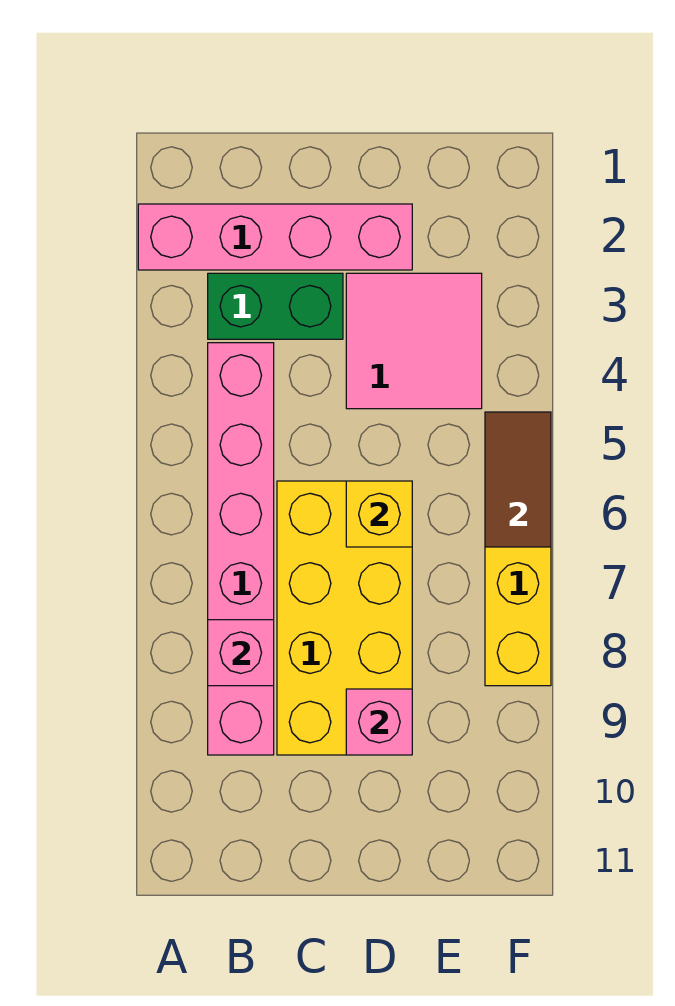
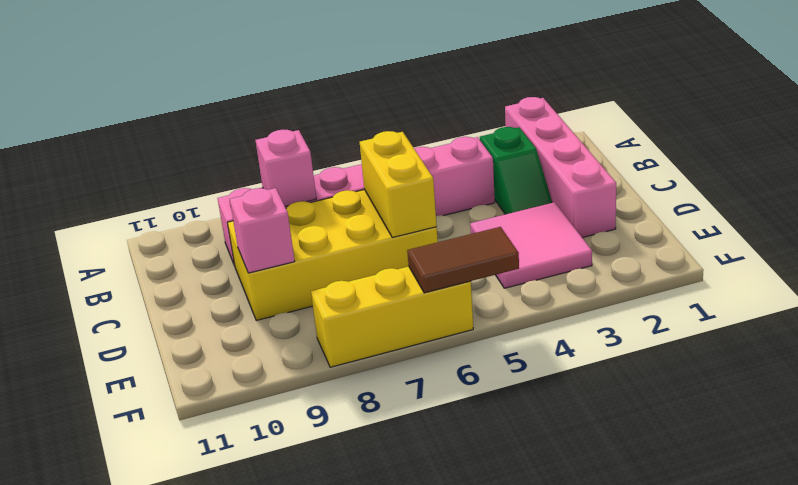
green brick B3:C3 level 1 -> green slope B3:C3 level 1 top B
yellow brick D6 level 2 -> yellow brick C6:D6 level 2

